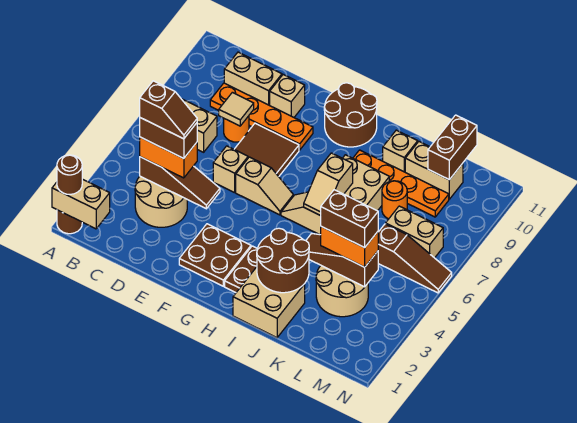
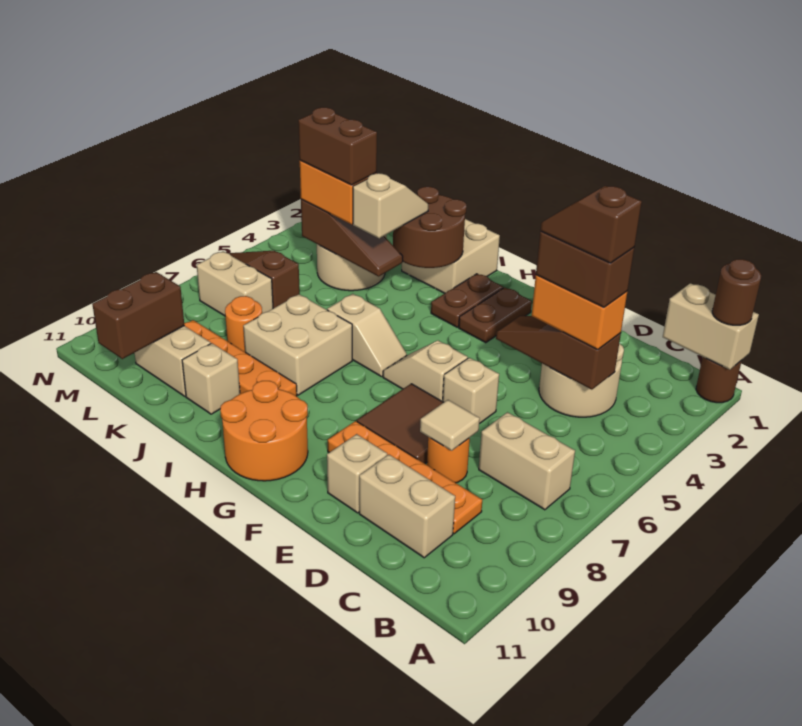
brown plate F2:G3 level 1 -> brown plate G2:G3 level 1
brown round brick G10:H11 level 1 -> orange round brick G10:H11 level 1
tan slope I6:I7 level 2 top 7 -> tan slope J3:J4 level 3 top 4

